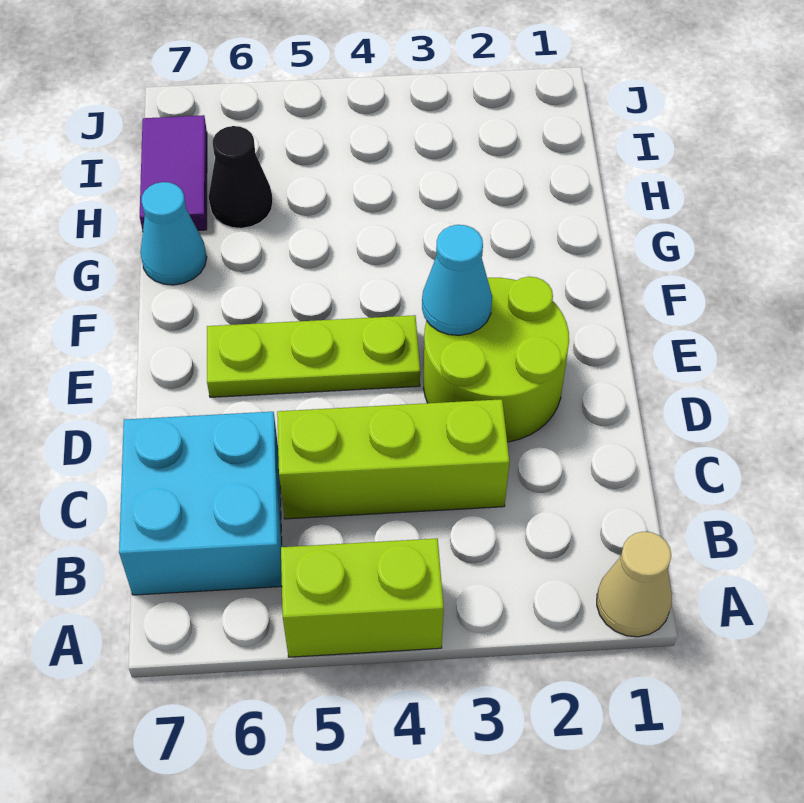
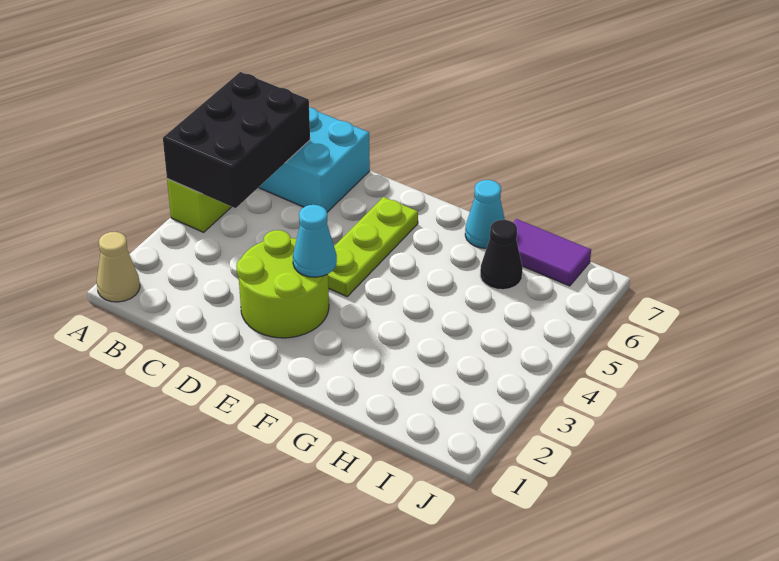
none -> black brick A4:B6 level 2
lime brick C3:C5 level 1 -> none

